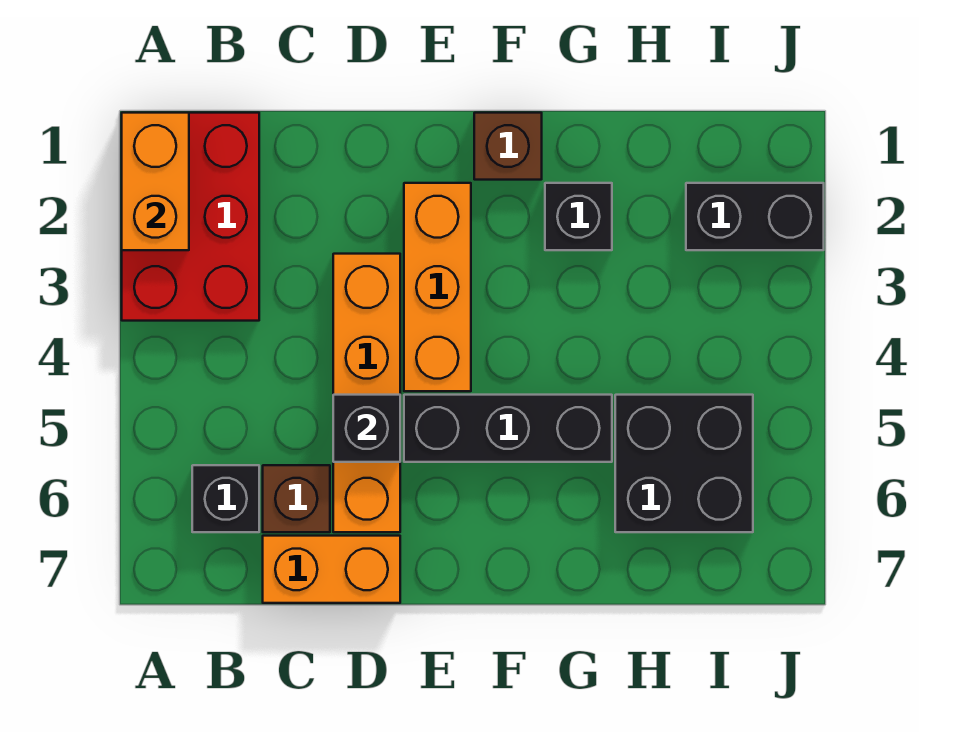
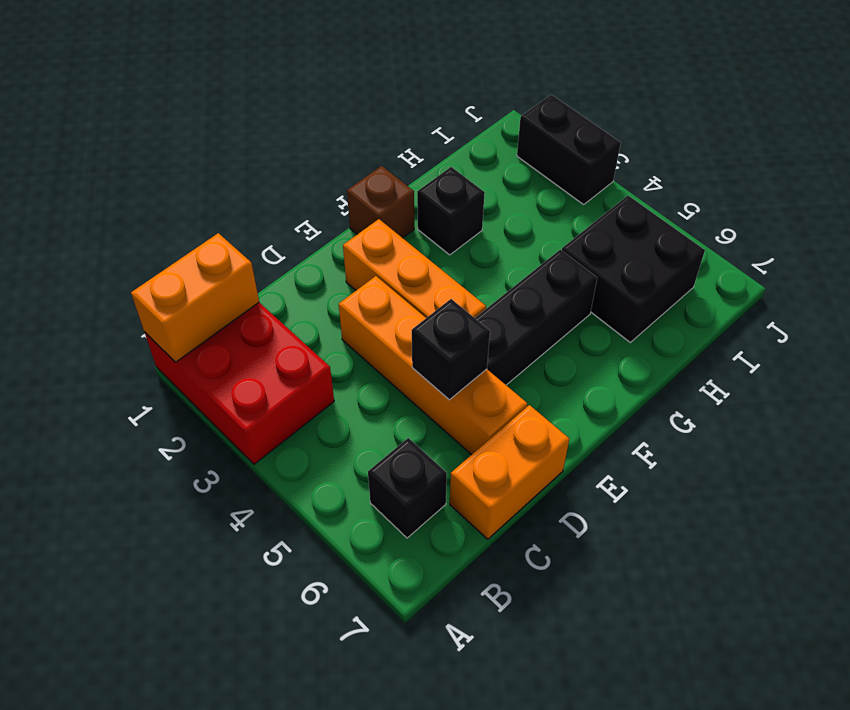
orange brick A1:A2 level 2 -> orange brick A1:B1 level 2
brown brick C6 level 1 -> none
black brick I2:J2 level 1 -> black brick J2:J3 level 1

